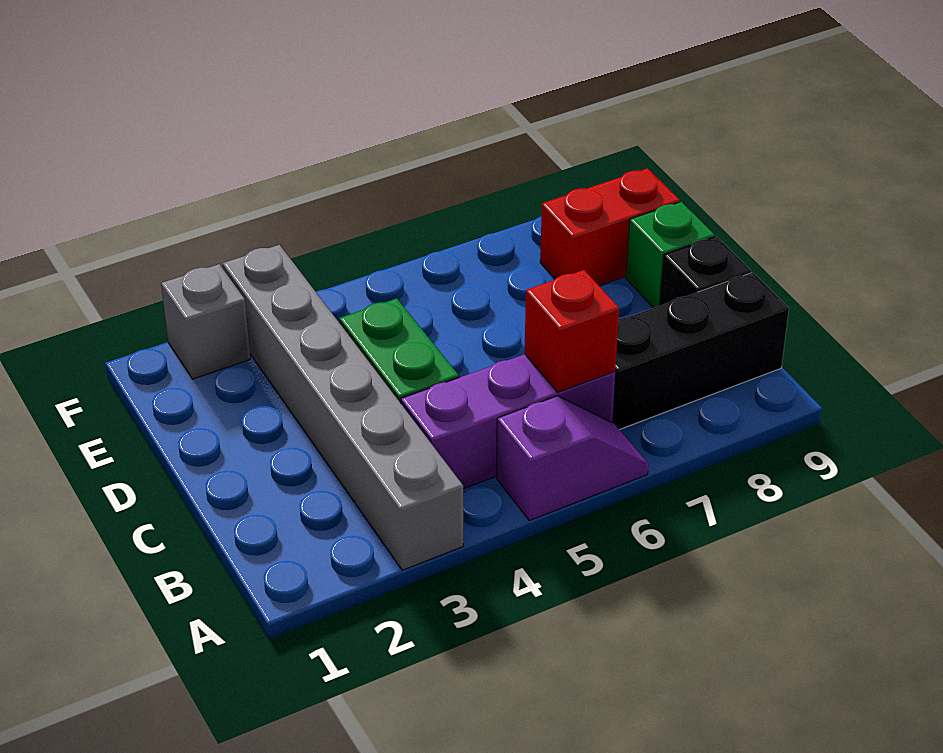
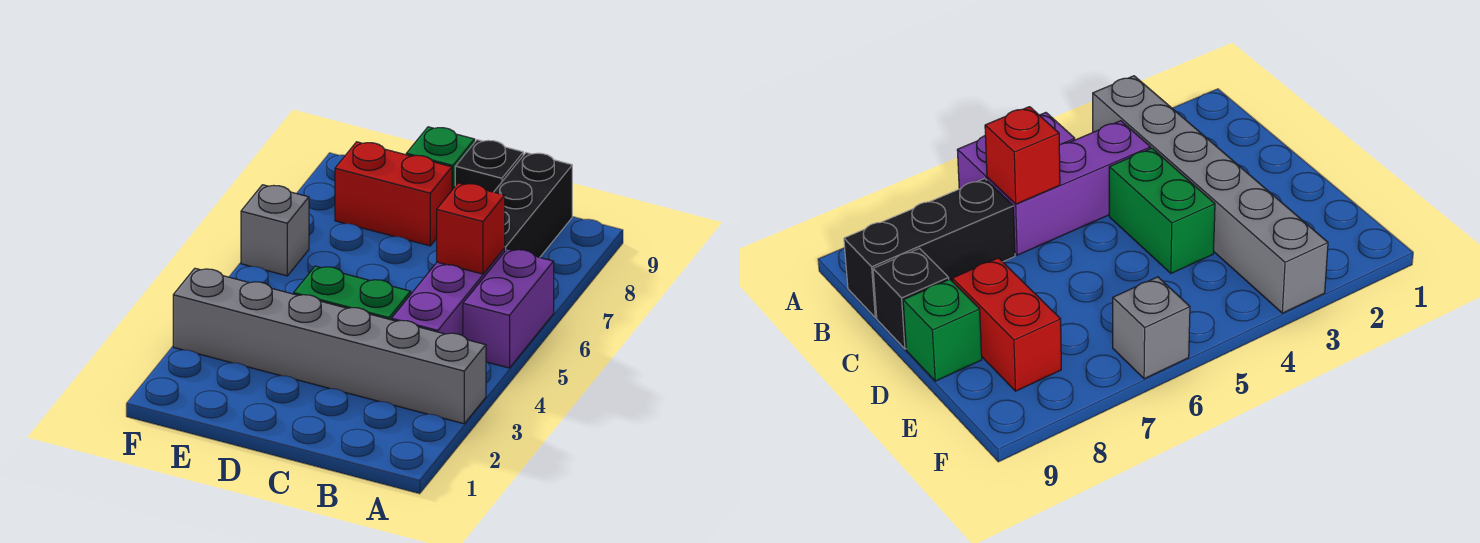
purple slope A5:A6 level 1 top 5 -> purple brick A5:A6 level 1
red brick E8:E9 level 1 -> red brick D8:E8 level 1
grey brick F2 level 1 -> grey brick F6 level 1

